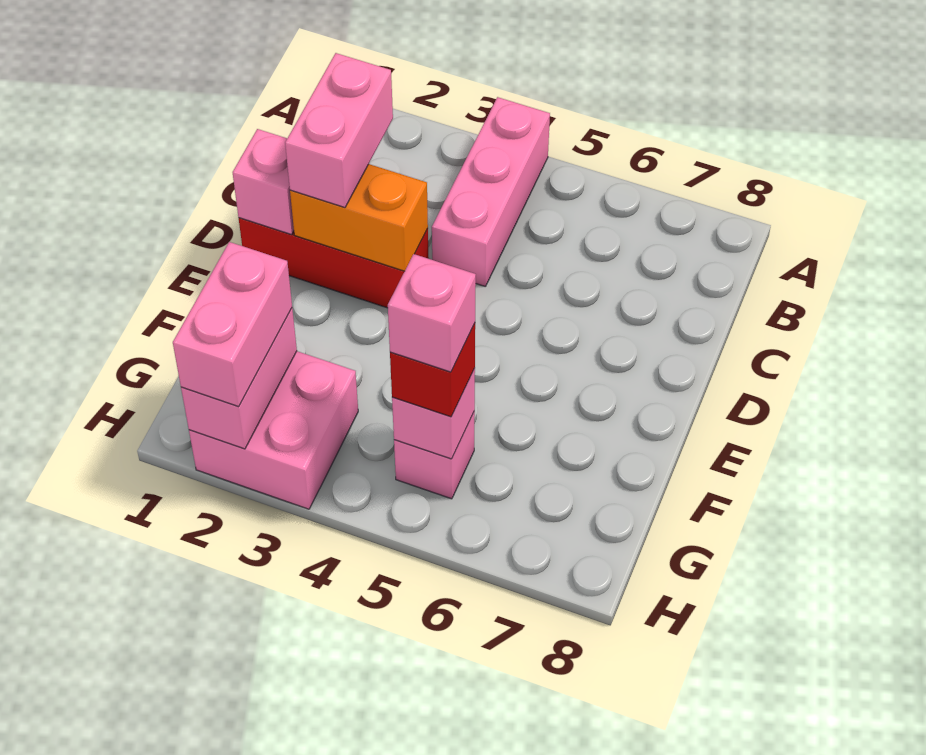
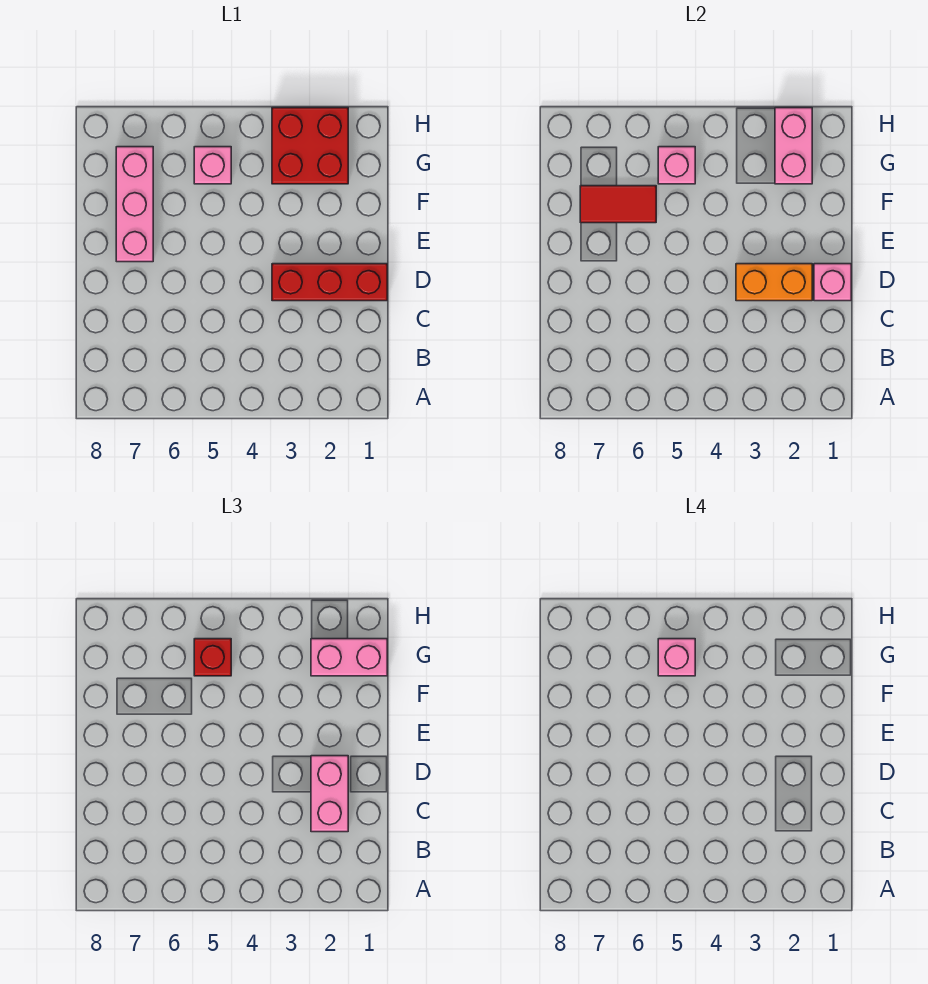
pink brick A4:C4 level 1 -> pink brick E7:G7 level 1
none -> red tile F6:F7 level 2
pink brick G2:H3 level 1 -> red brick G2:H3 level 1
pink brick G2:H2 level 3 -> pink brick G1:G2 level 3

